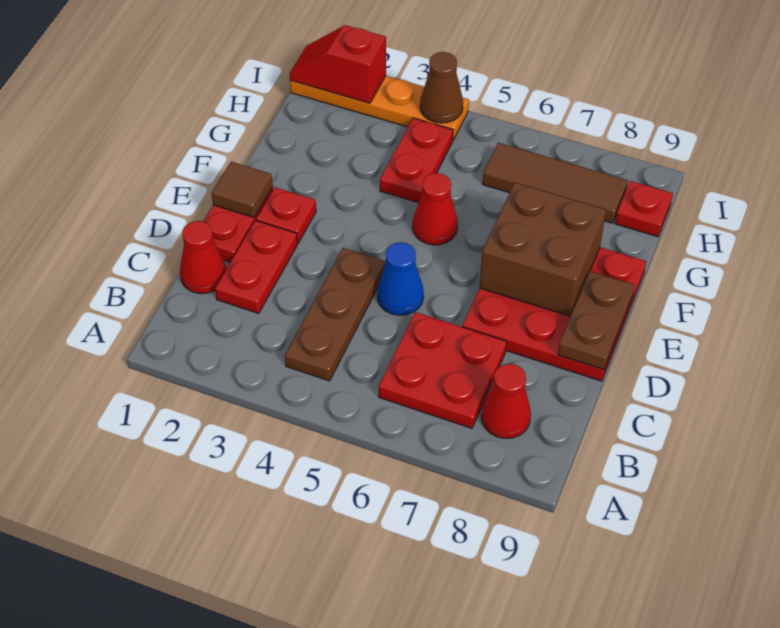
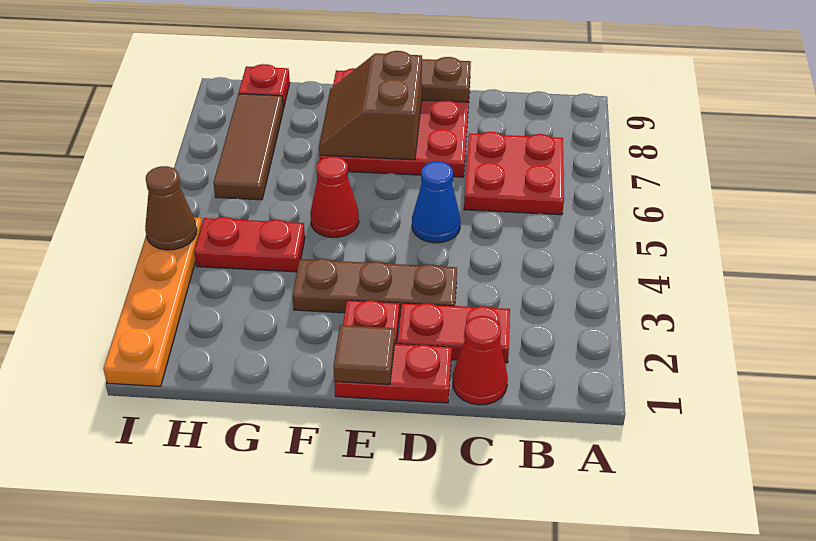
brown plate B4:D4 level 1 -> brown plate D3:F3 level 1
red cone B8 level 1 -> none
brown brick E7:F8 level 2 -> brown slope E7:F8 level 2 top E
red slope I1:I2 level 2 top 2 -> none

